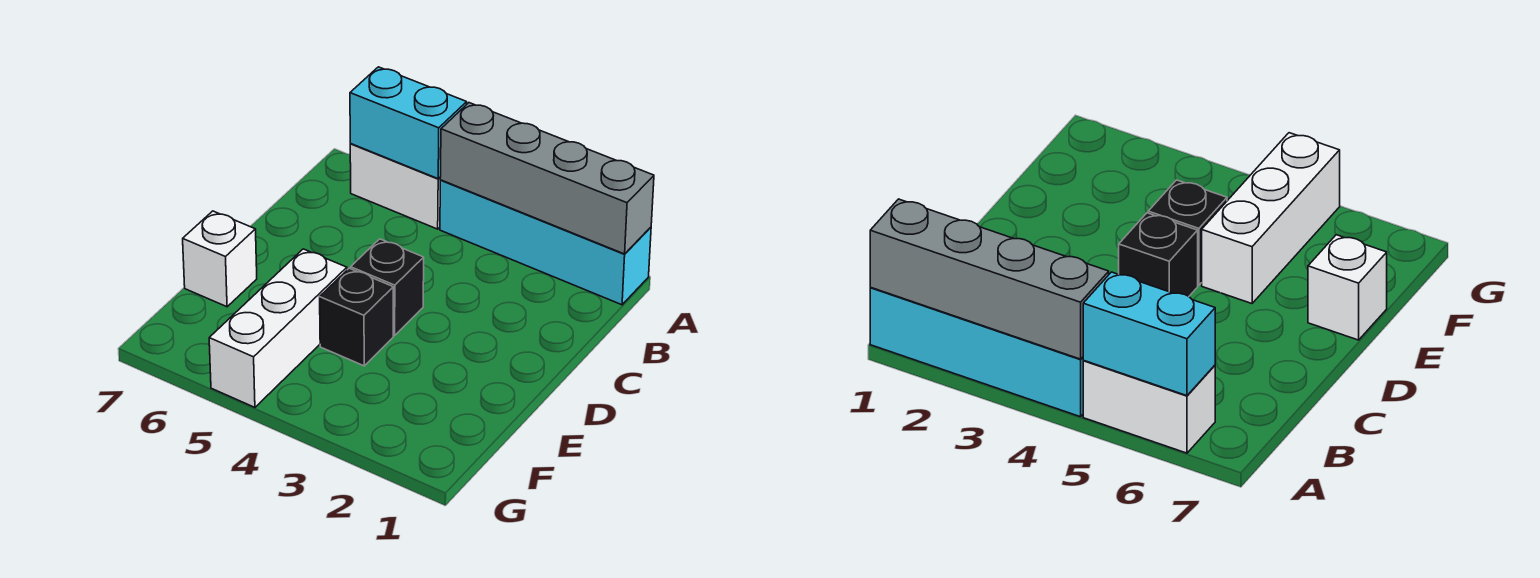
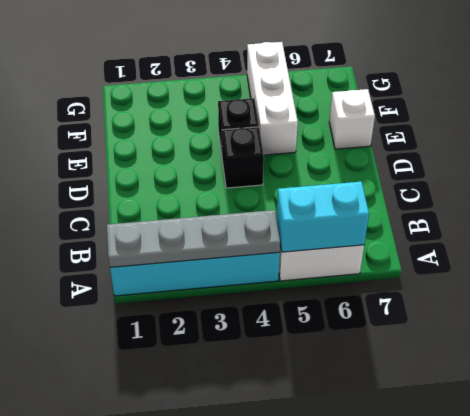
grey brick A1:A4 level 2 -> grey plate A1:A4 level 2

